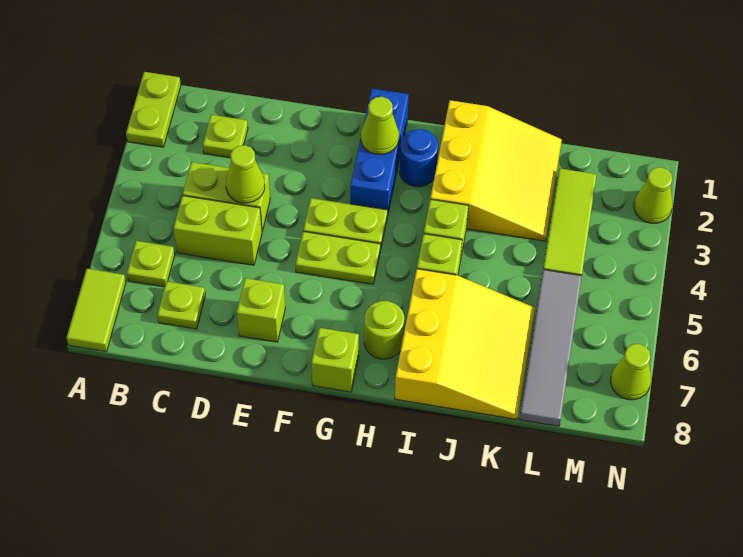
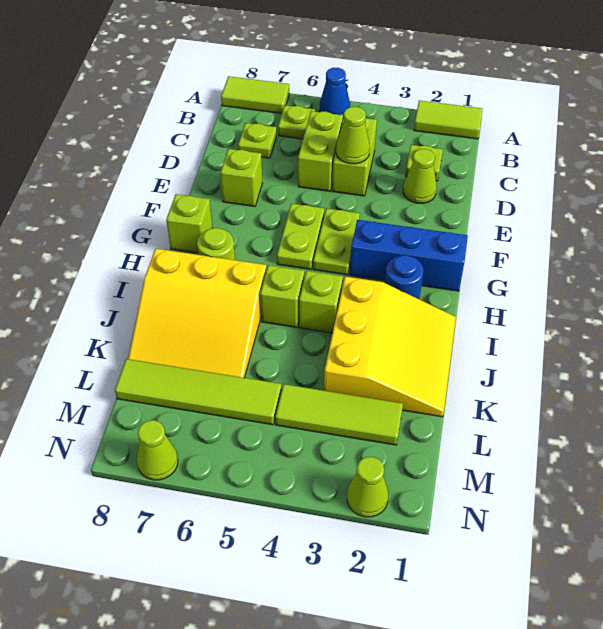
lime plate A1:A2 level 1 -> lime tile A1:A2 level 1
none -> blue cone A5 level 1
lime cone G2 level 2 -> lime cone D2 level 1
yellow slope I1:K3 level 1 top I -> yellow slope I1:K3 level 1 top 3
grey tile L5:L8 level 1 -> lime tile L5:L8 level 1

